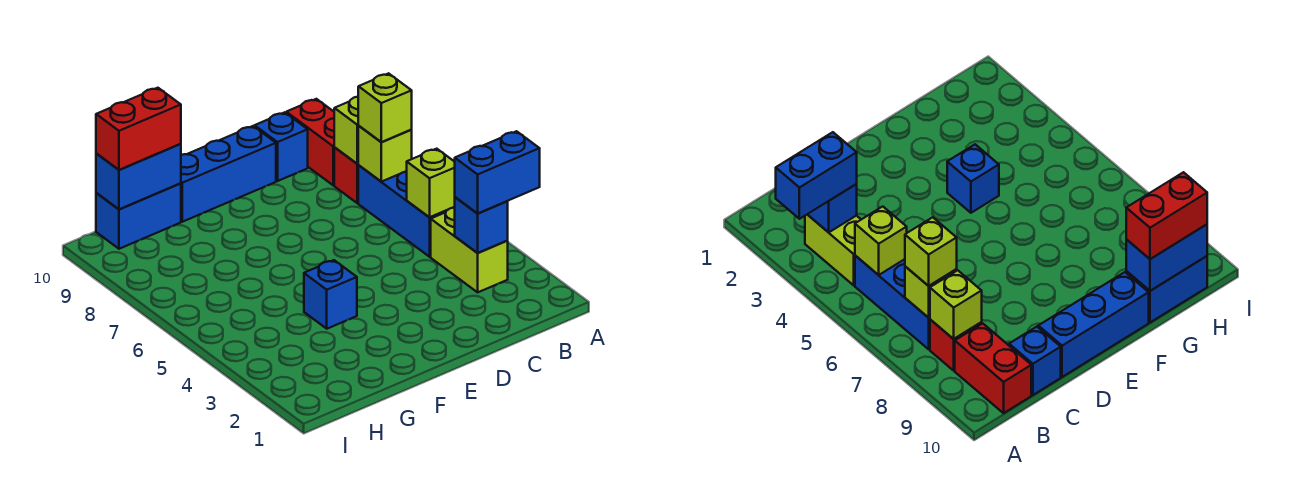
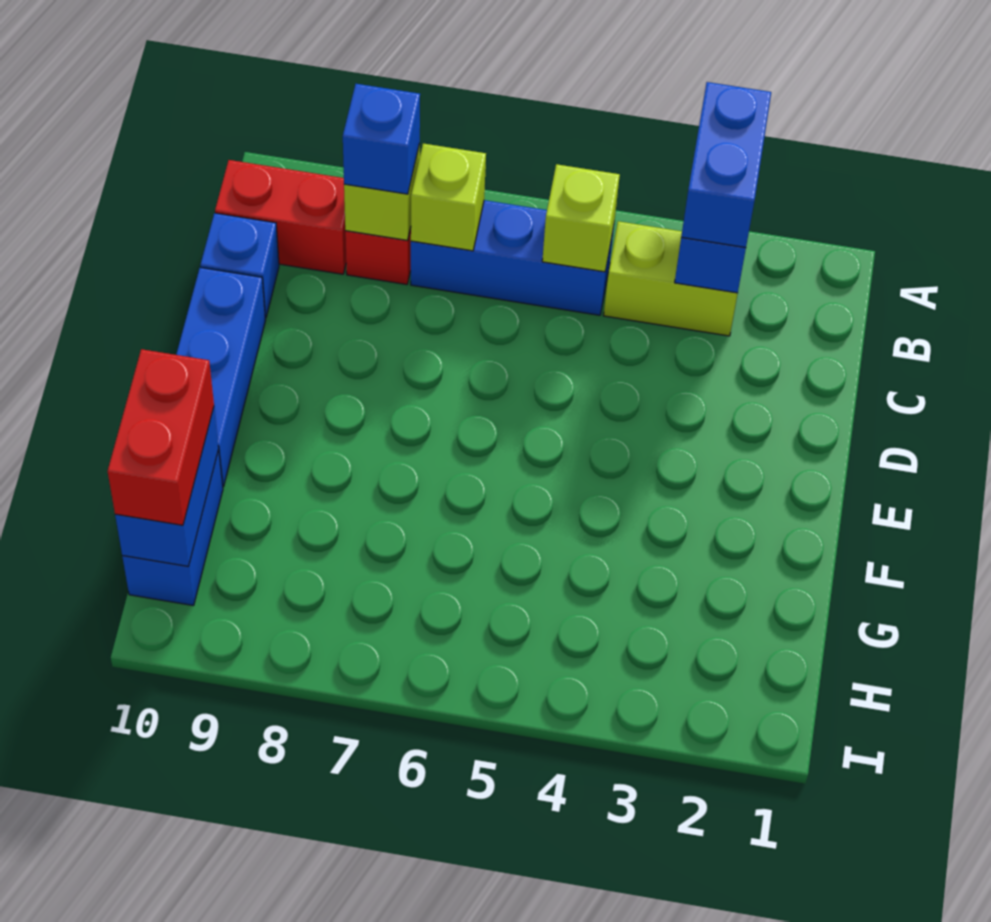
lime brick B7 level 3 -> none
blue brick F4 level 1 -> blue brick B8 level 3

